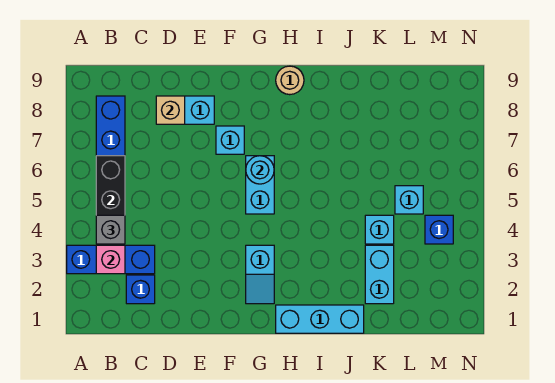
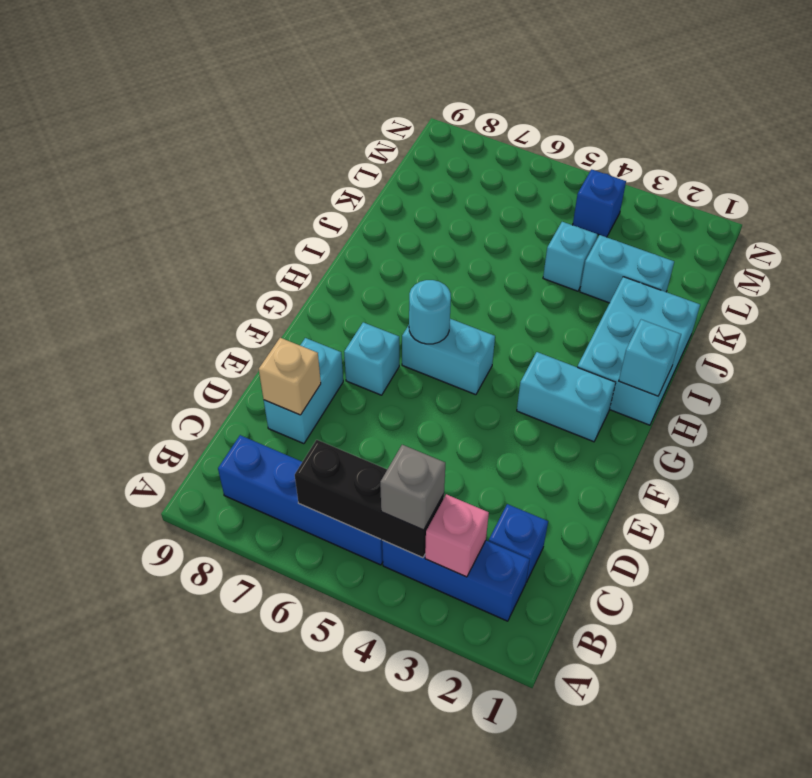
blue brick A3:C3 level 1 -> blue brick B2:B4 level 1
cyan slope G2:G3 level 1 top 3 -> cyan brick G2:G3 level 1
cyan brick H1:J1 level 1 -> cyan brick H1:J2 level 1
tan round brick H9 level 1 -> none
cyan brick L5 level 1 -> cyan brick H1 level 2

